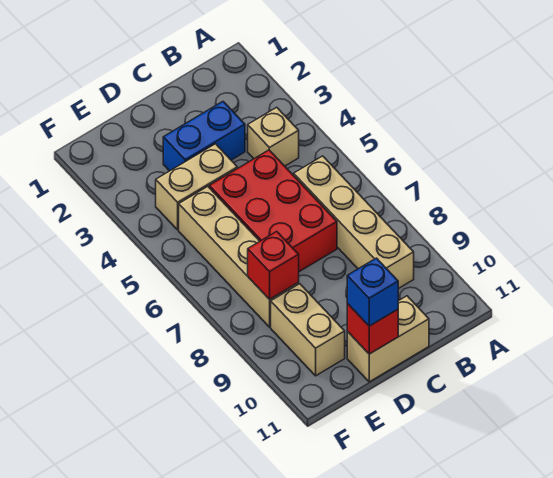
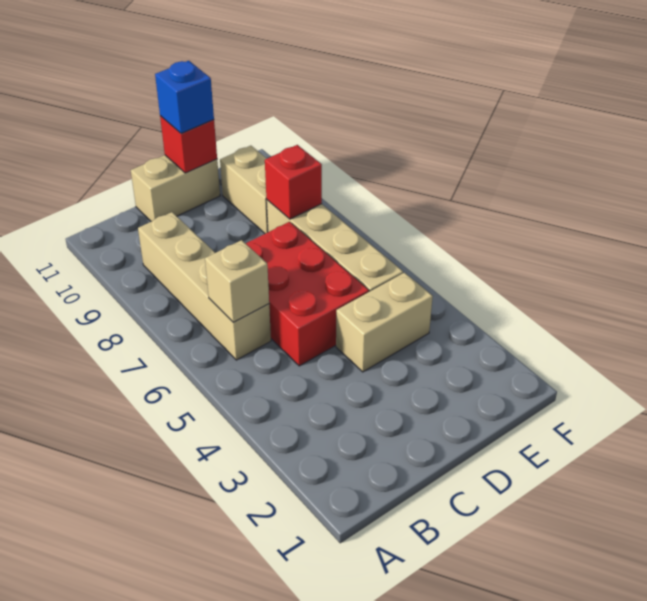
tan brick B4 level 1 -> tan brick B6 level 2
blue brick C3:D3 level 1 -> none

